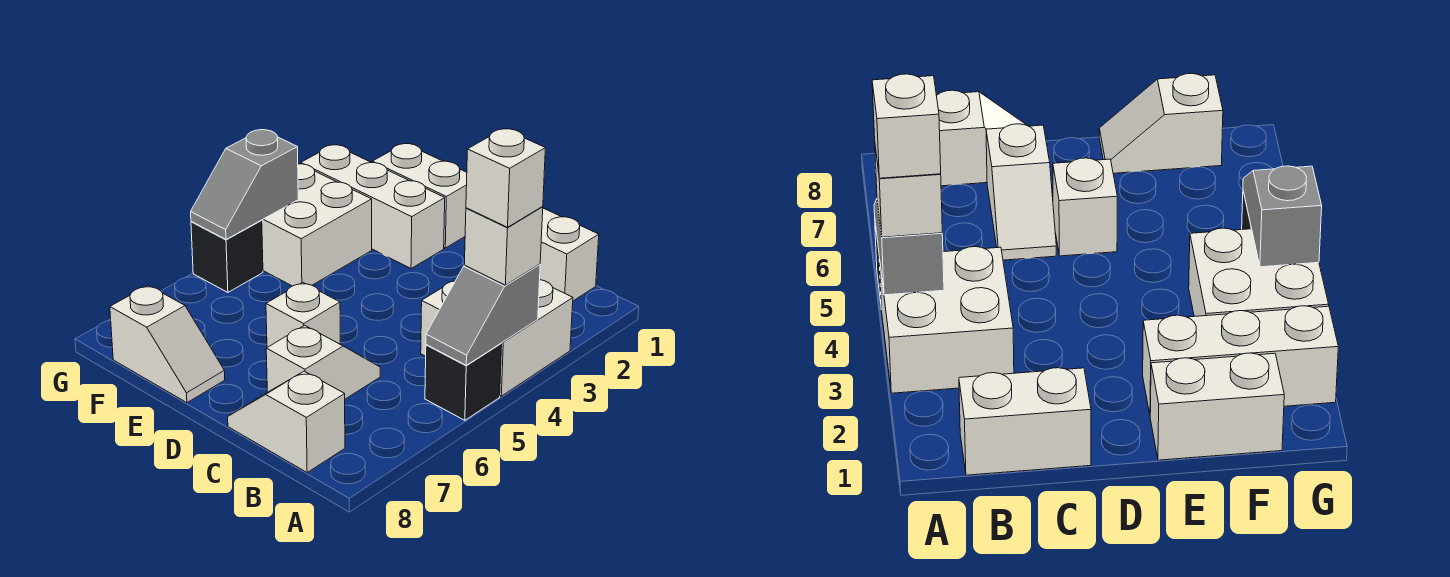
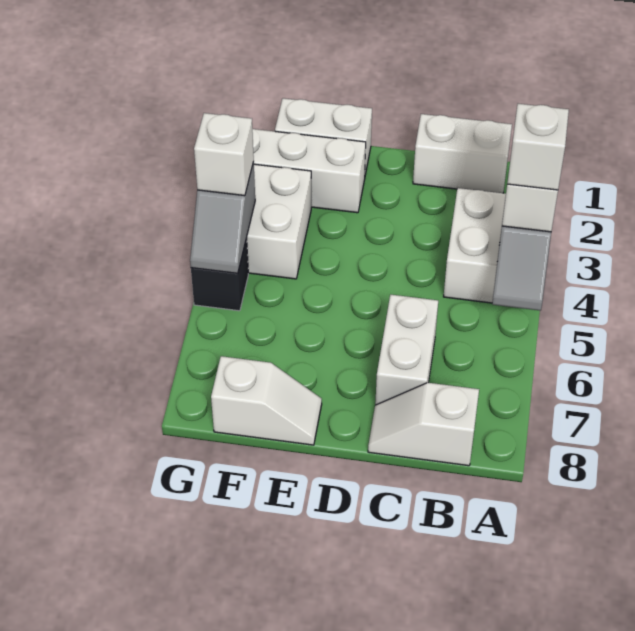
black brick A5 level 1 -> none
white slope C6:C7 level 1 top 7 -> white brick C6:C7 level 1
white brick D6 level 1 -> white brick G4 level 3

